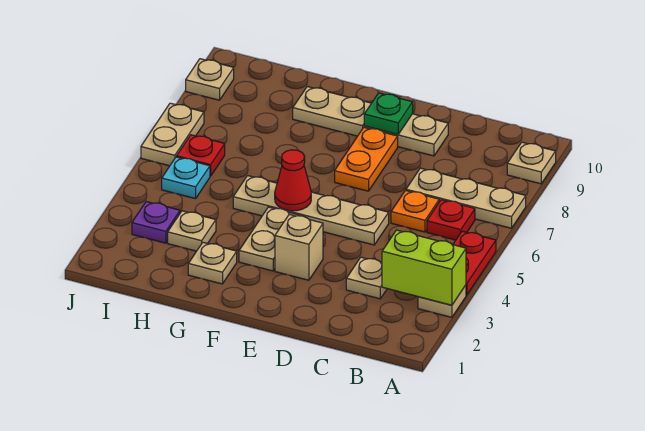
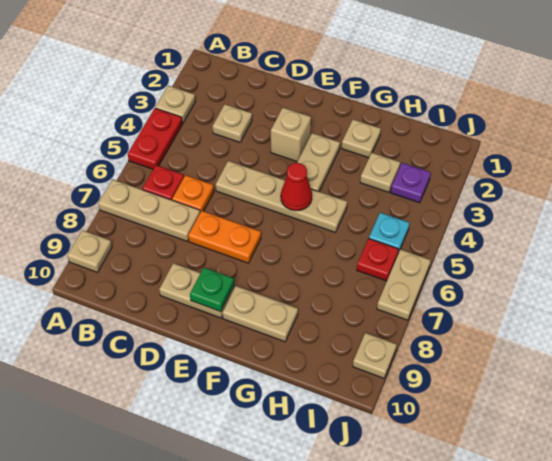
lime brick A3:B3 level 2 -> none
orange plate E7:E8 level 1 -> orange plate D7:E7 level 1

